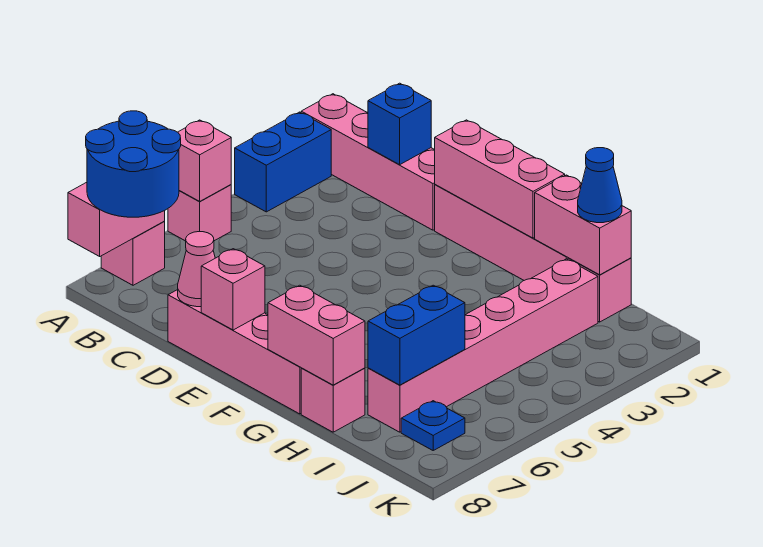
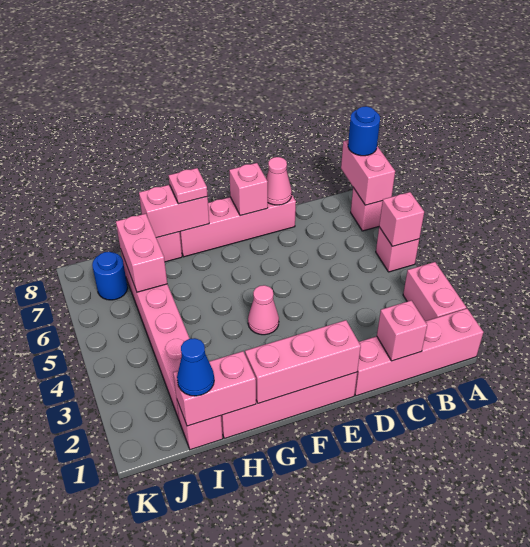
blue brick A2:A3 level 1 -> pink brick A2:A3 level 1
blue round brick A7:B8 level 3 -> blue round brick A8 level 3
blue brick C1 level 2 -> pink brick C1 level 2
none -> pink cone F4 level 1
none -> pink plate G8 level 3
blue brick I6:I7 level 2 -> pink brick I6:I7 level 2
blue plate J7 level 1 -> blue round brick J7 level 1

